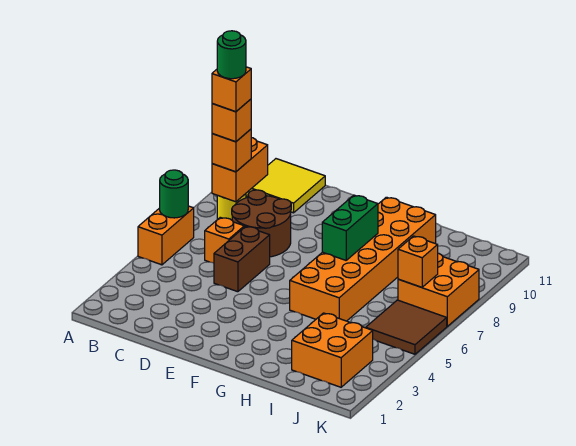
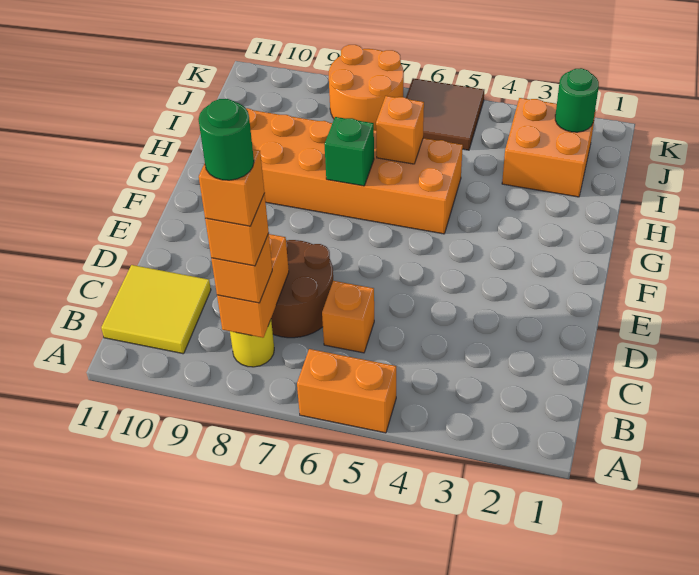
green round brick A6 level 2 -> green round brick J2 level 2
orange brick B8:B9 level 2 -> orange brick B8:C8 level 2
brown brick D5:D6 level 1 -> none
green brick G7:G8 level 2 -> green brick G7 level 2
orange brick J7:K8 level 1 -> orange round brick J7:K8 level 1
orange brick J7 level 2 -> orange brick H6 level 2

